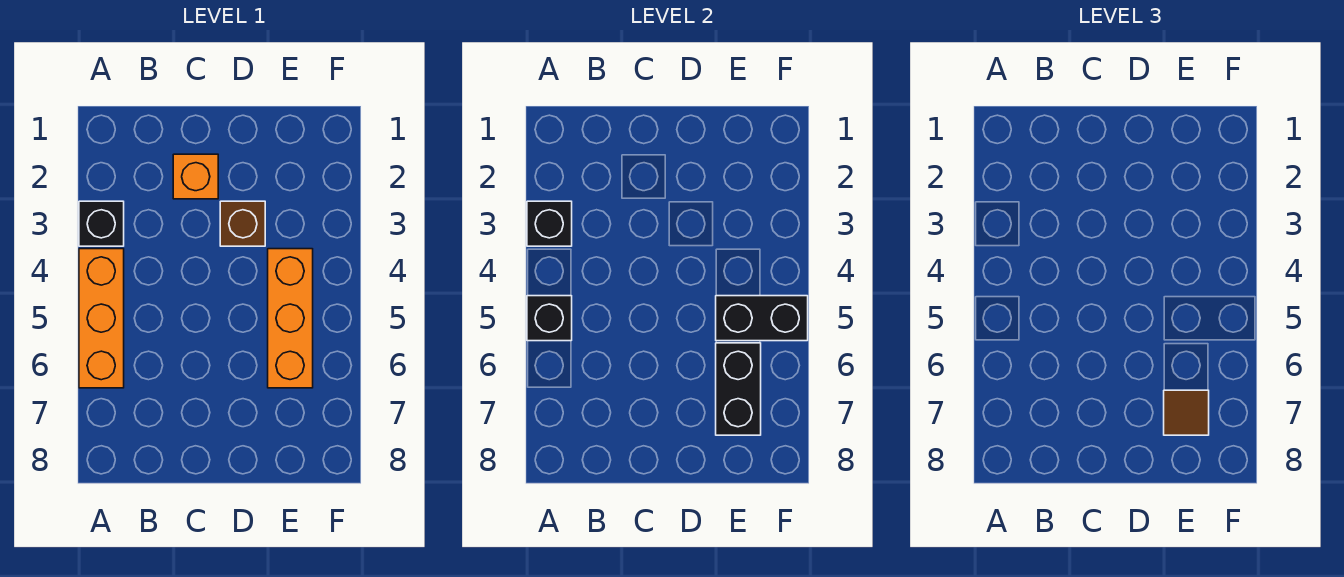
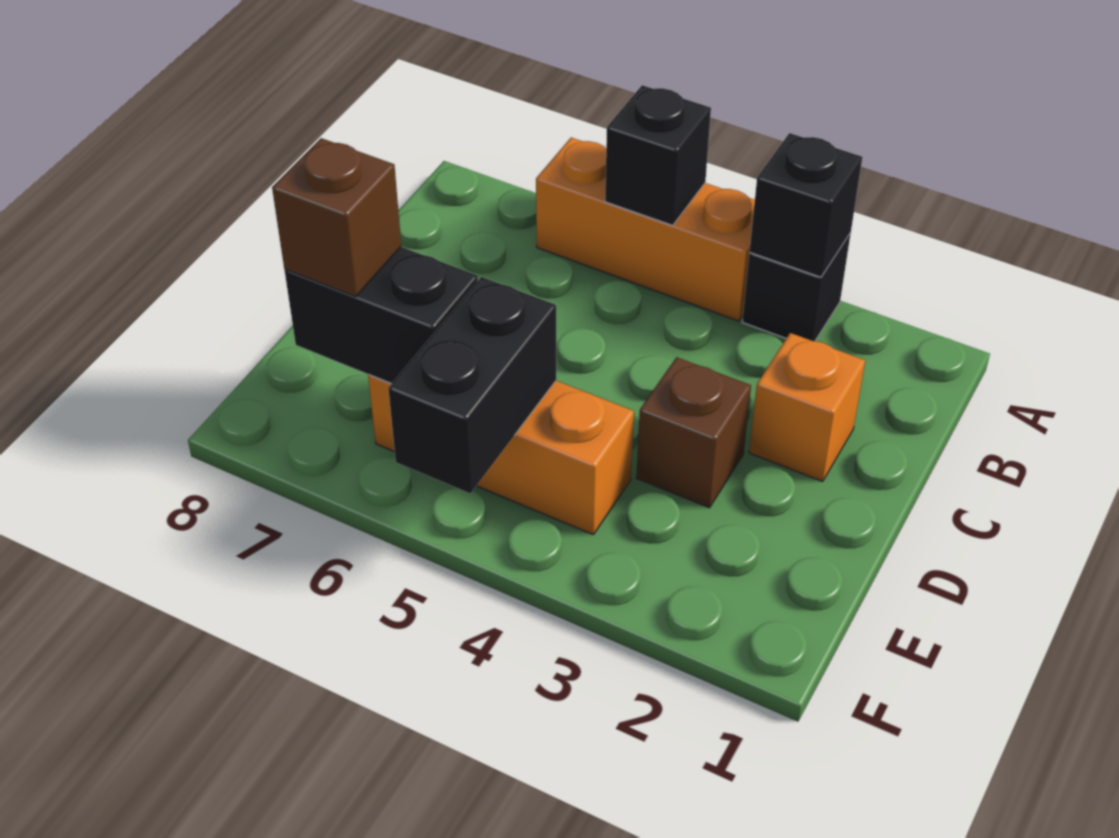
brown tile E7 level 3 -> brown brick E7 level 3

